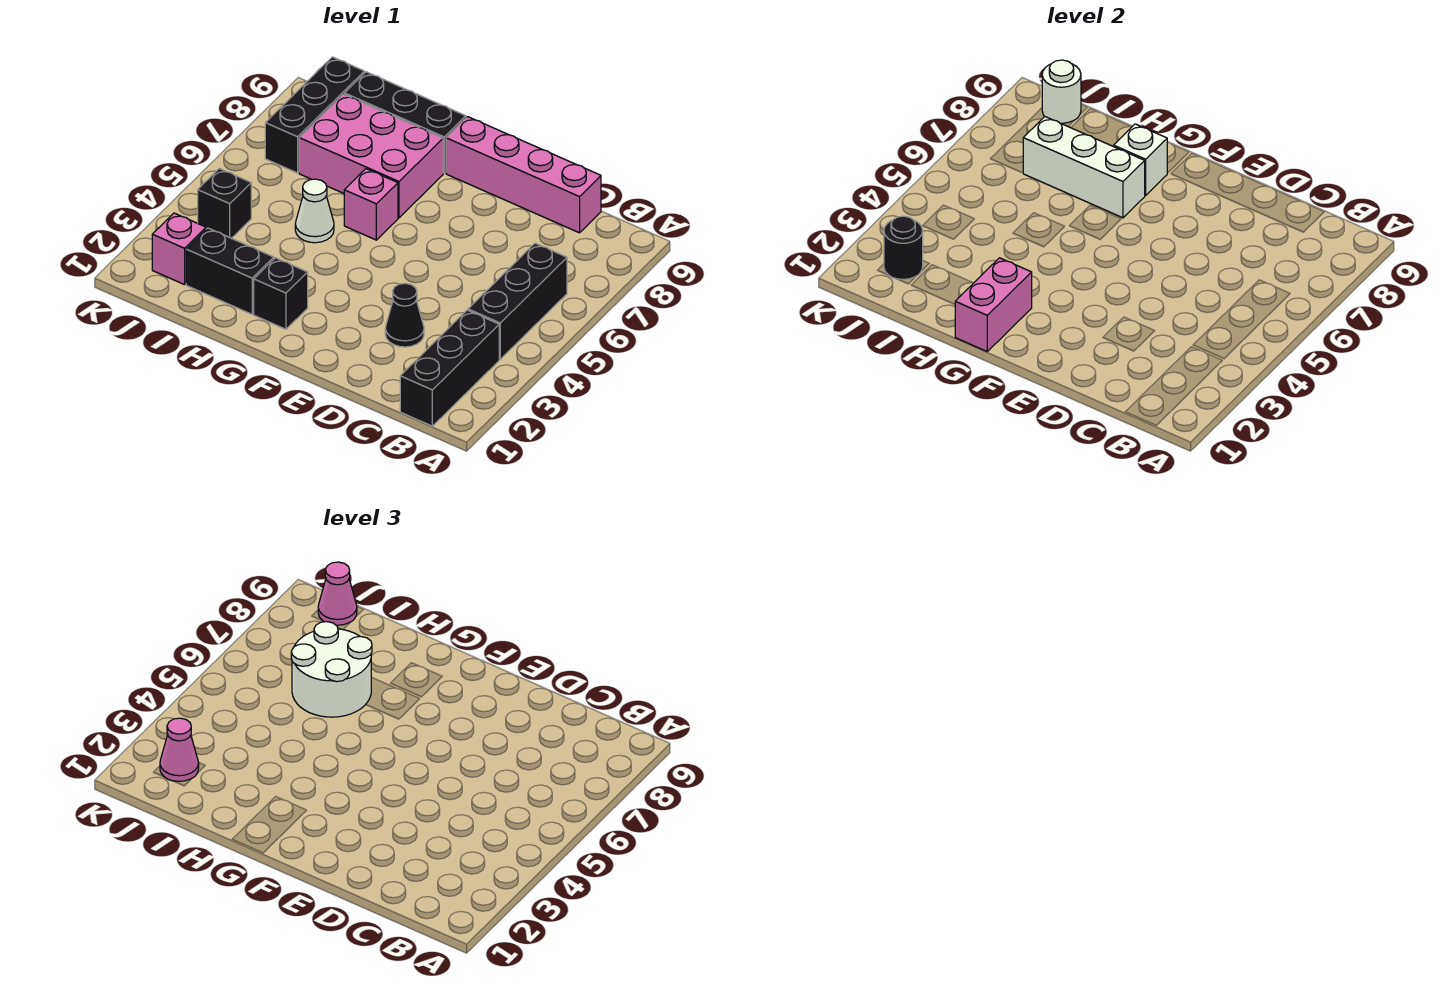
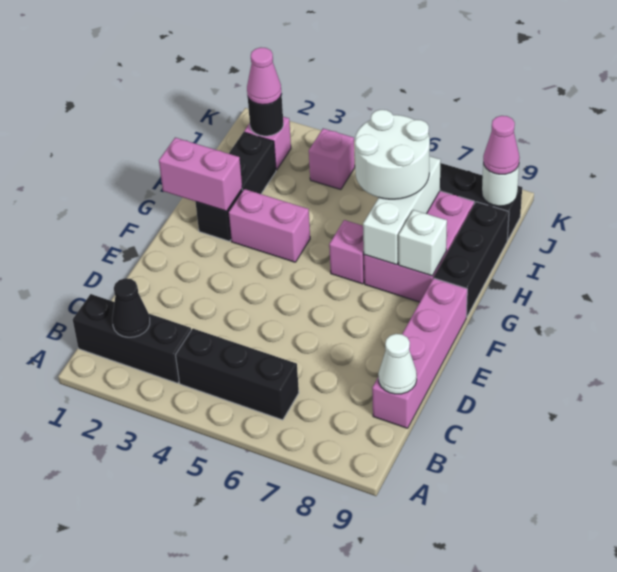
black cone D3 level 1 -> black cone B2 level 2
none -> pink brick G3:G4 level 1
white cone H5 level 1 -> white cone C9 level 2
black brick J4 level 1 -> pink brick J4 level 1

